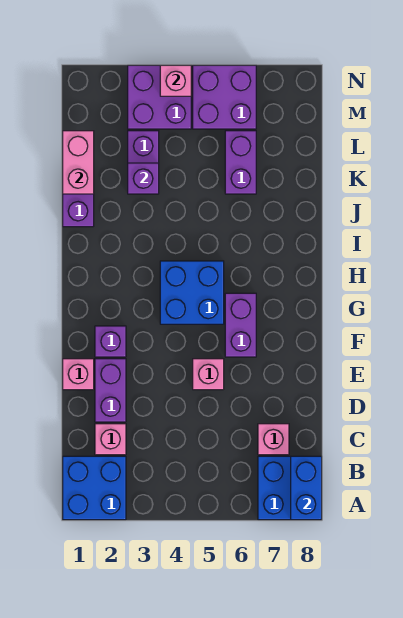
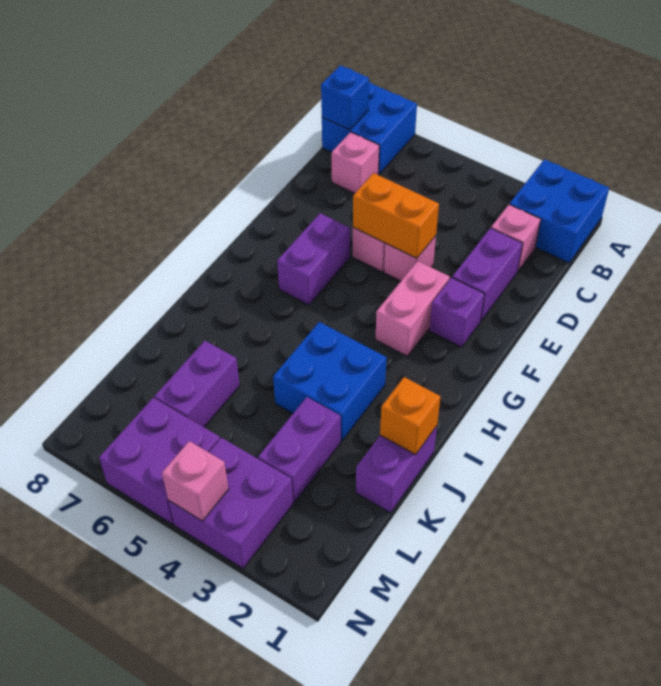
blue brick A8:B8 level 2 -> blue brick B8 level 2
pink brick E1 level 1 -> pink brick E4 level 1
none -> orange brick E4:E5 level 2
blue brick G4:H5 level 1 -> blue brick I3:J4 level 1
none -> orange brick J1 level 2
pink brick K1:L1 level 2 -> pink brick F3:G3 level 1
purple brick K3 level 2 -> none

